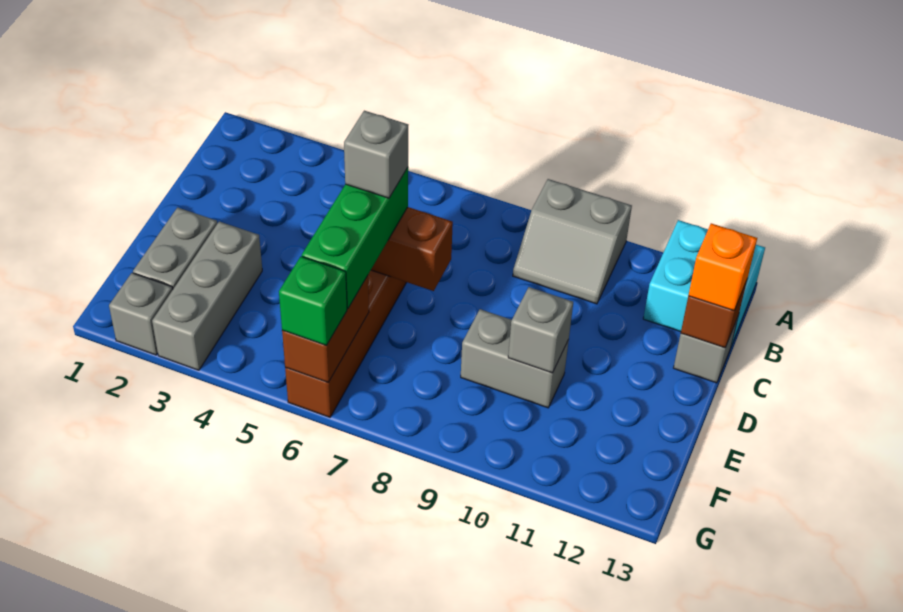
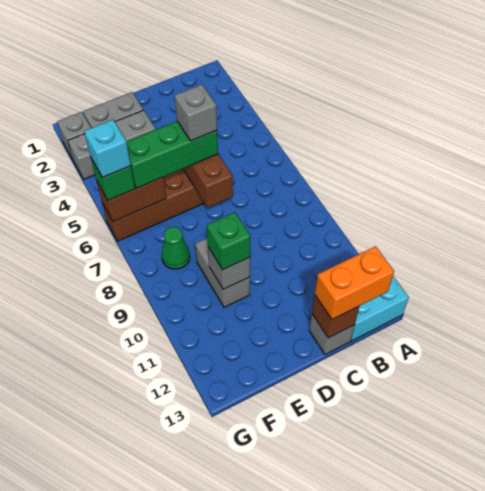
grey slope A9:B10 level 1 top A -> none
orange brick C13 level 3 -> orange brick B13:C13 level 3
none -> green brick E10 level 3
none -> green cone F8 level 1
none -> cyan brick G6 level 4

